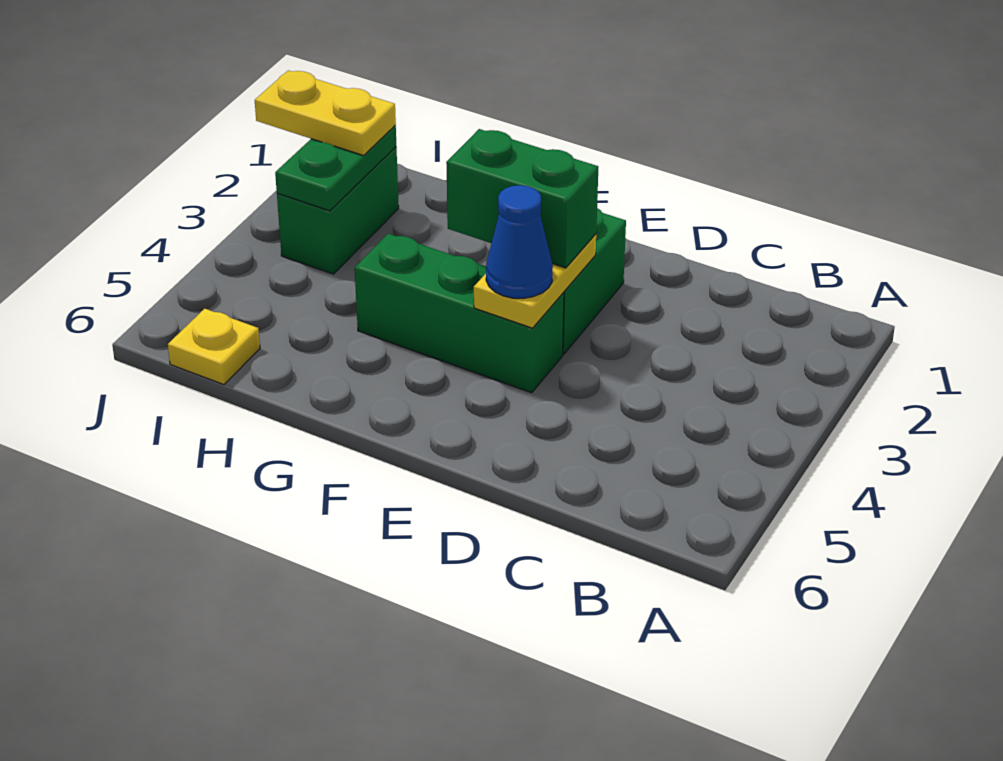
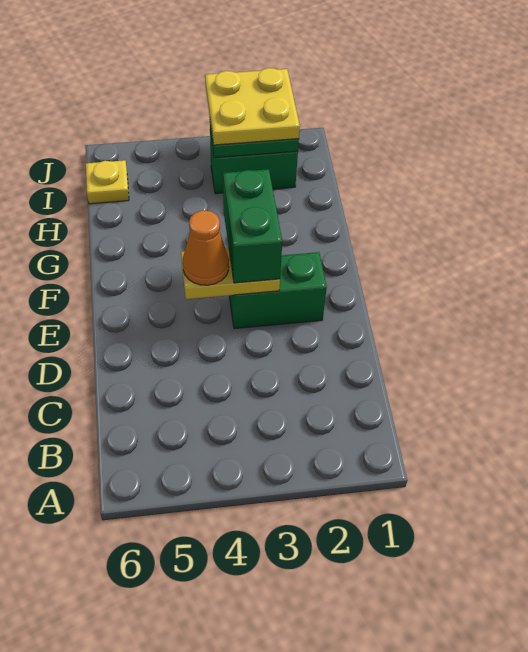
green brick E4:G4 level 1 -> none
blue cone E4 level 3 -> orange cone E4 level 3
yellow plate I2:J2 level 3 -> yellow plate I2:J3 level 3

